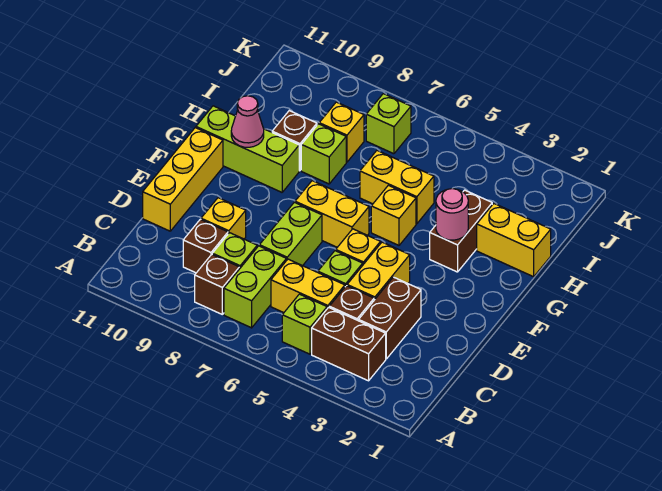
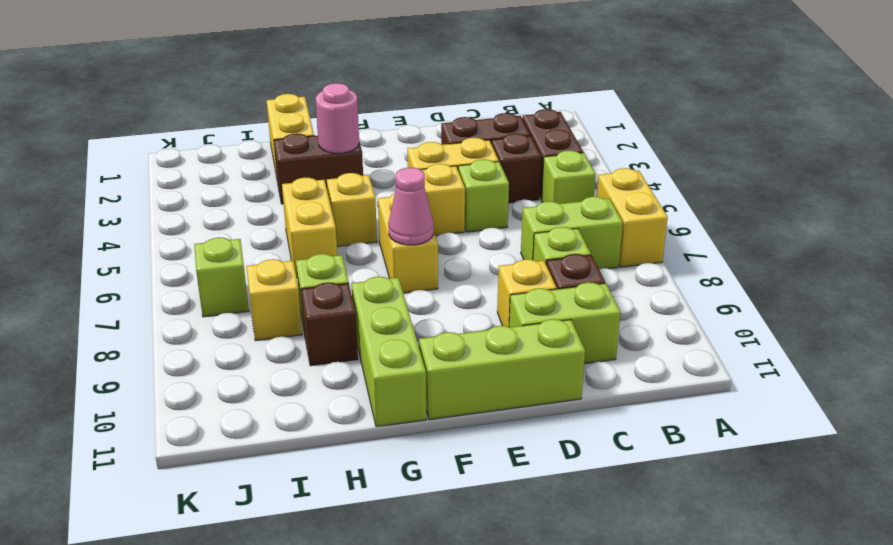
brown brick B8 level 1 -> none
yellow brick C5:C6 level 1 -> yellow brick A6:A7 level 1
lime brick D7:E7 level 1 -> lime brick C10:D10 level 1
yellow brick D11:F11 level 1 -> lime brick D11:F11 level 1
pink cone G10 level 2 -> pink cone F7 level 2

